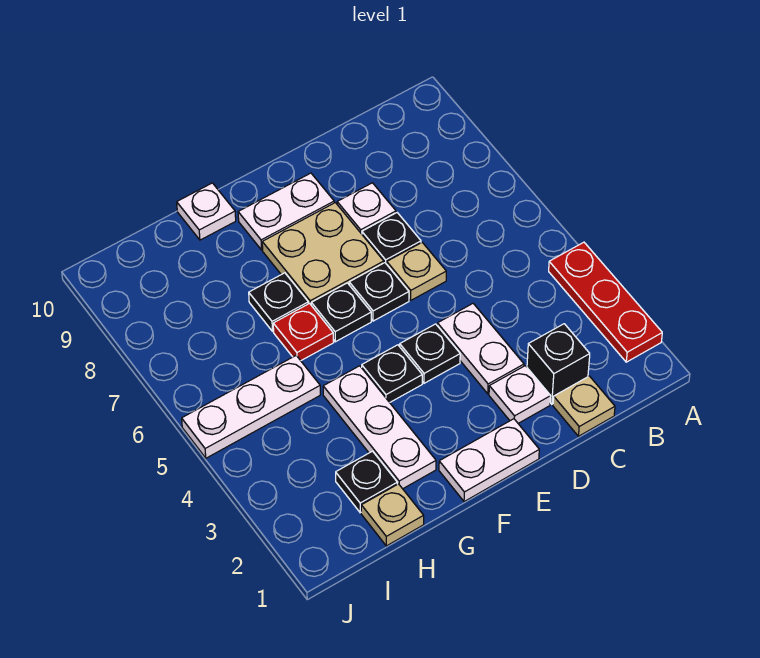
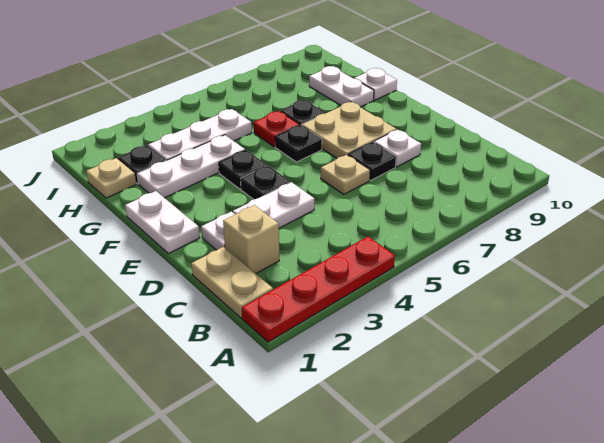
red plate A2:A4 level 1 -> red plate A1:A4 level 1
tan plate C1 level 1 -> tan plate B1:C1 level 1
black brick C2 level 1 -> tan brick C2 level 1
black plate E6 level 1 -> none
white plate E9:F9 level 1 -> white plate G9:H9 level 1
white plate H5:J5 level 1 -> white plate H3:H5 level 1

